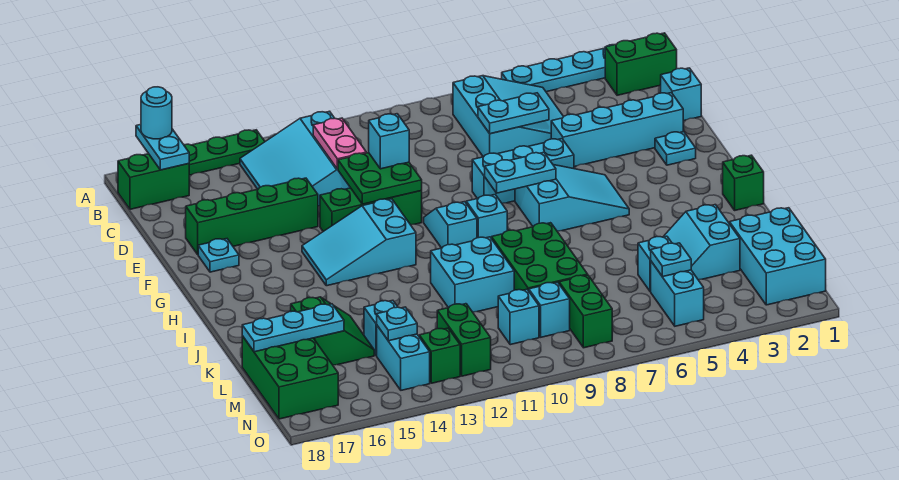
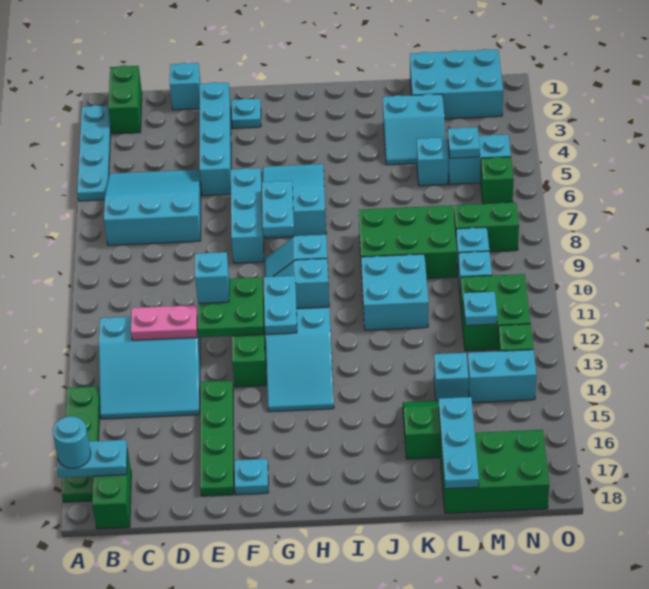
cyan plate D6:D7 level 2 -> cyan plate G11:G12 level 2
green brick E14:E17 level 1 -> green plate E14:E17 level 1
green brick I1 level 1 -> green brick N6 level 1
green brick M12:N12 level 1 -> green brick M11:N12 level 1
cyan plate M14 level 2 -> cyan plate M12 level 2

